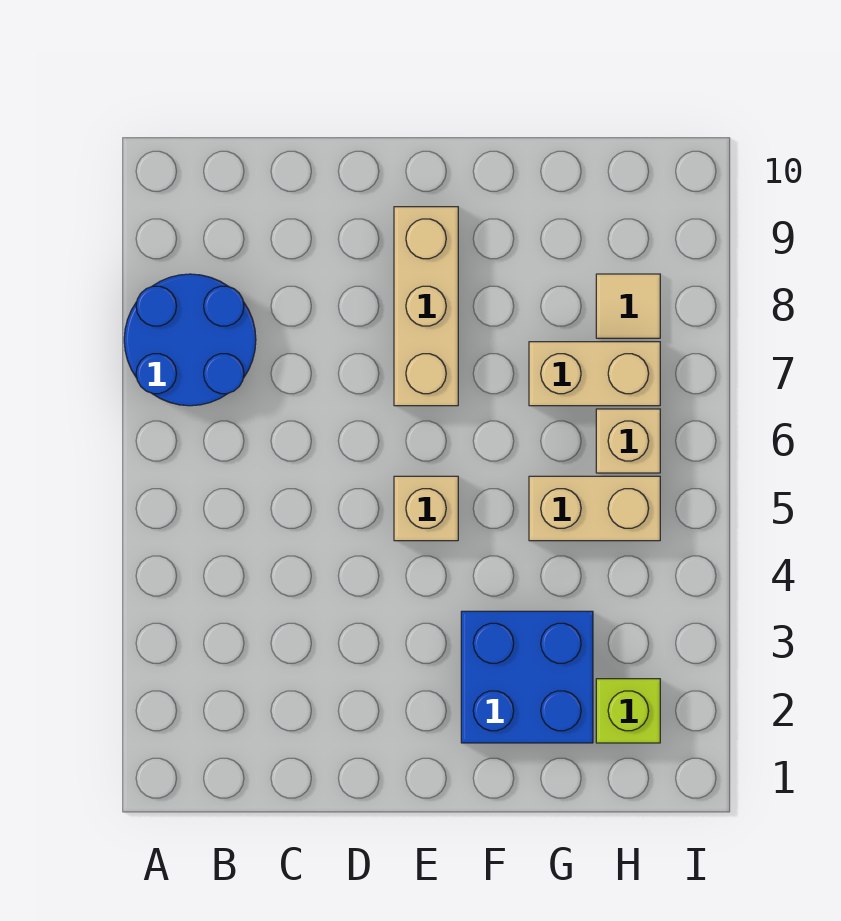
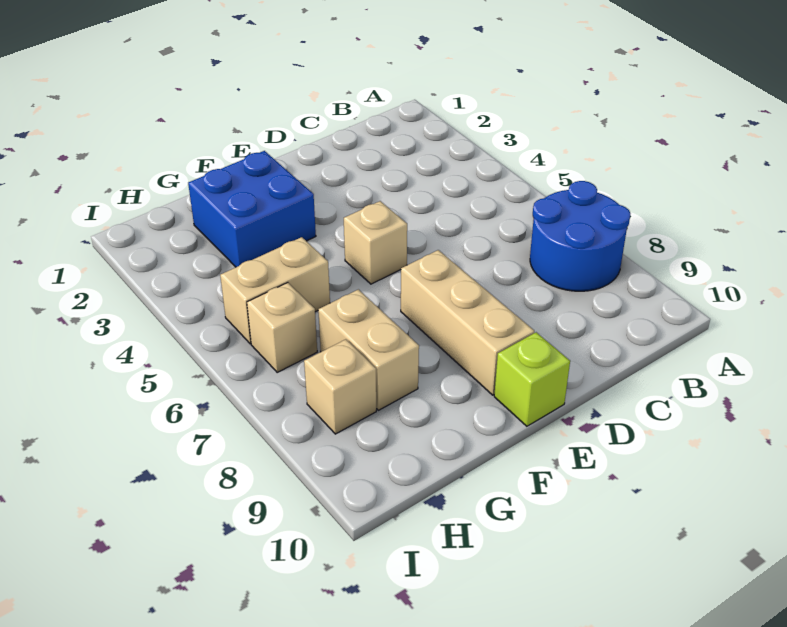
tan brick G7:H7 level 1 -> tan brick G7:G8 level 1
lime brick H2 level 1 -> lime brick E10 level 1
tan tile H8 level 1 -> tan brick H8 level 1

